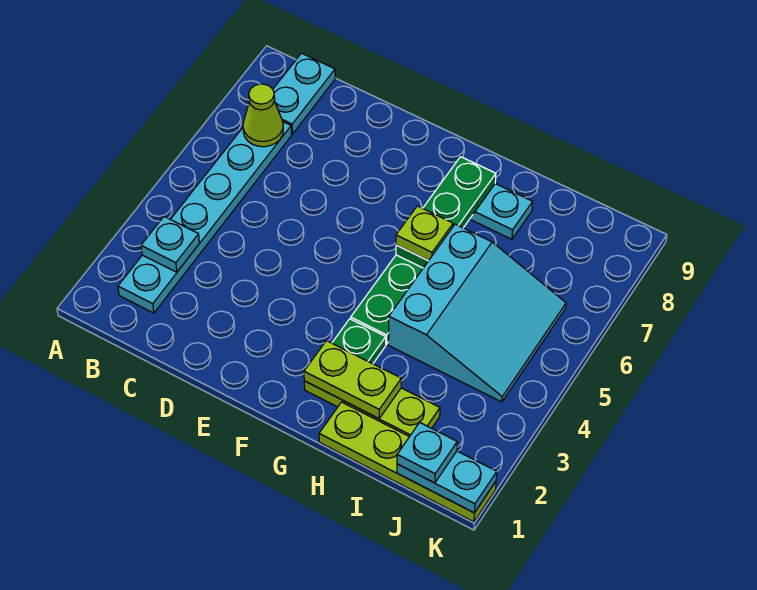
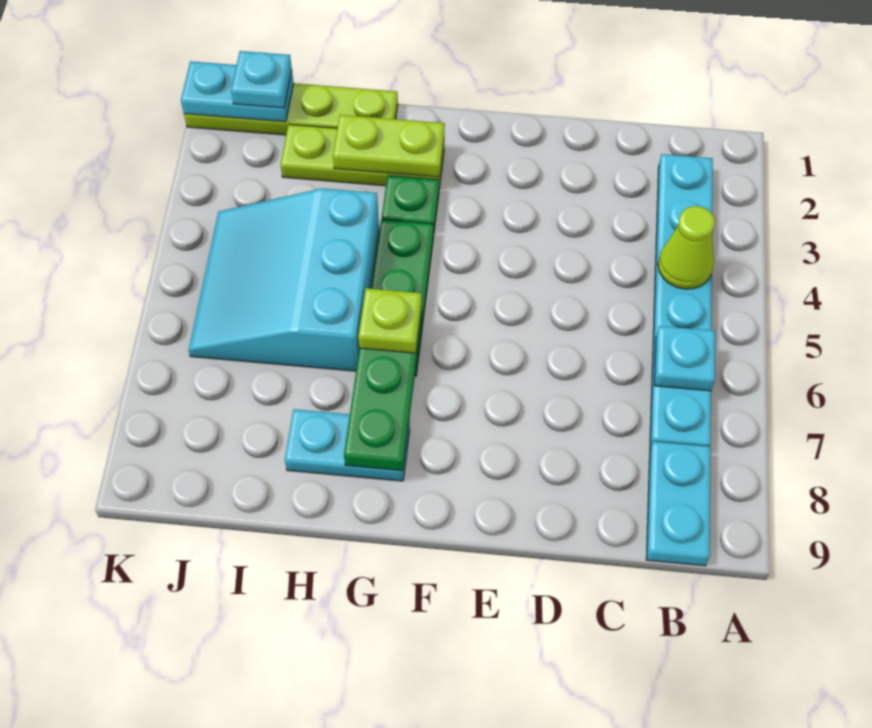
cyan plate B3 level 2 -> cyan plate B6 level 2
lime cone B7 level 2 -> lime cone B4 level 2

